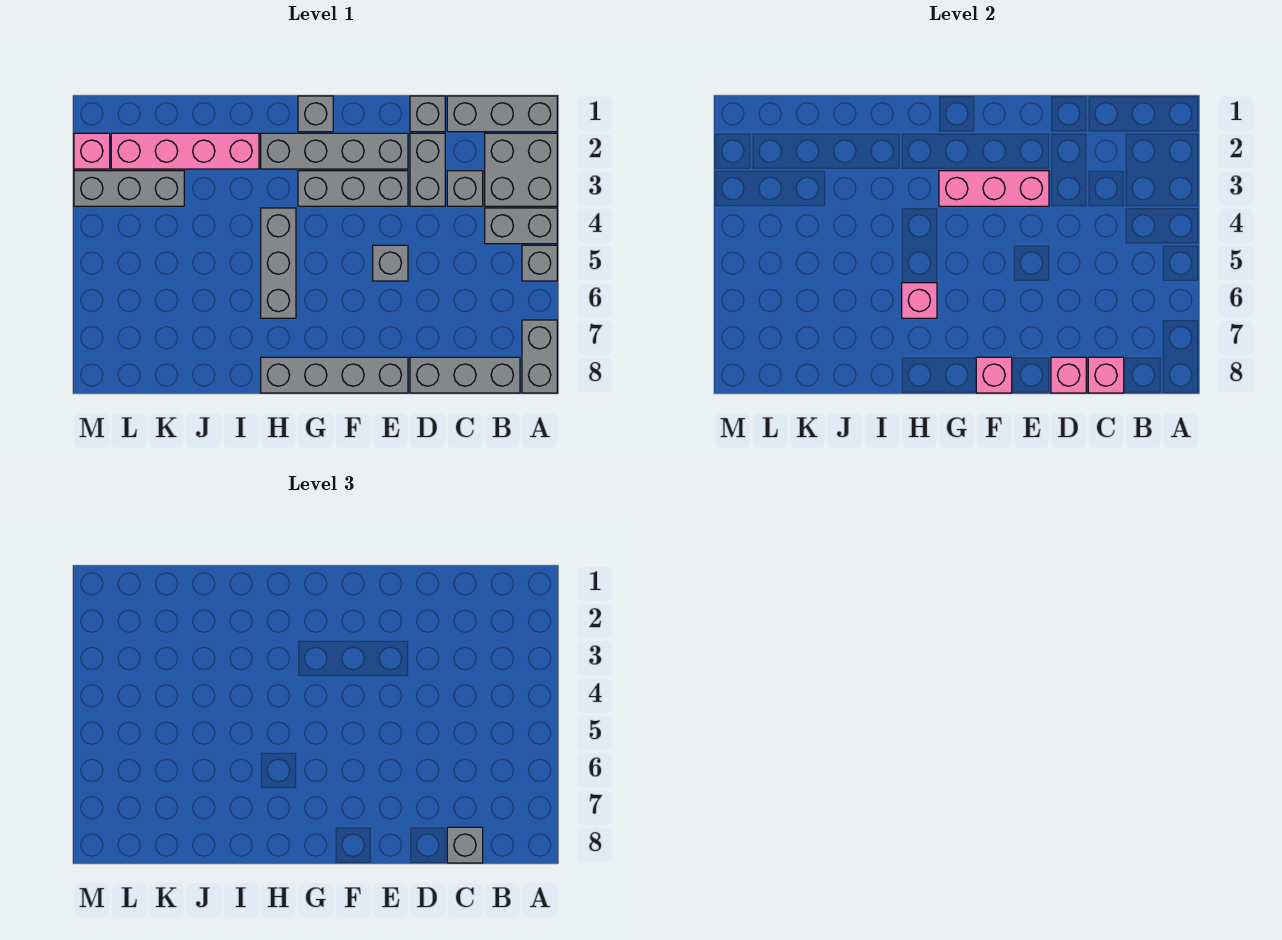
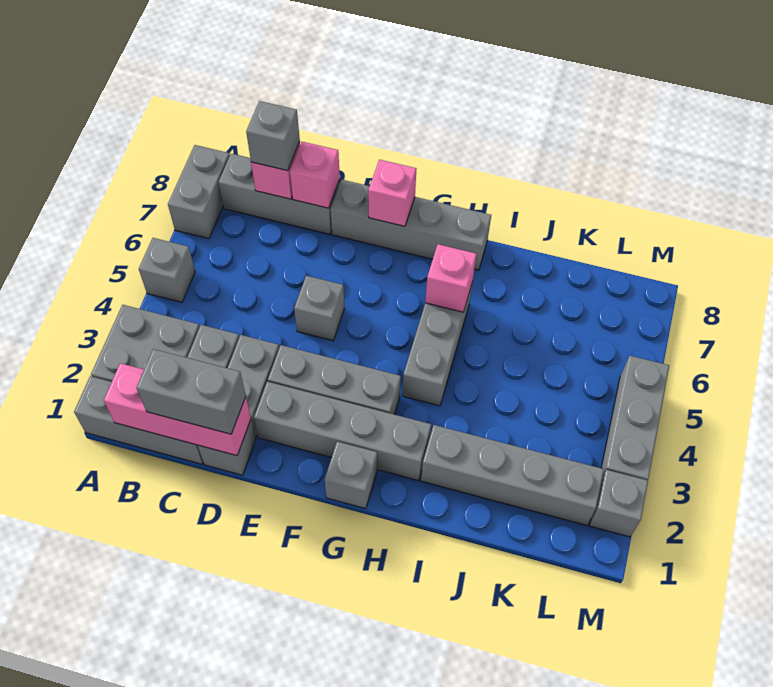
grey brick A4:B4 level 1 -> grey brick C1:D1 level 3
pink brick E3:G3 level 2 -> pink brick B1:D1 level 2
pink brick I2:L2 level 1 -> grey brick I2:L2 level 1
grey brick K3:M3 level 1 -> grey brick M3:M5 level 1
pink brick M2 level 1 -> grey brick M2 level 1

